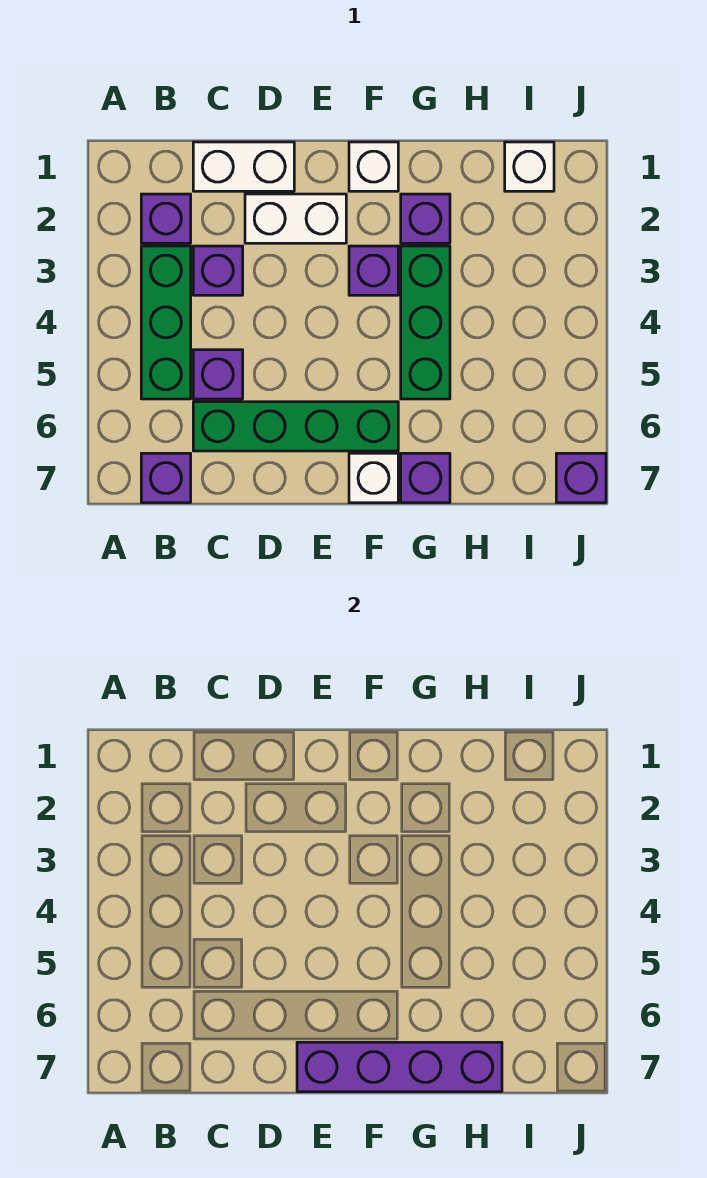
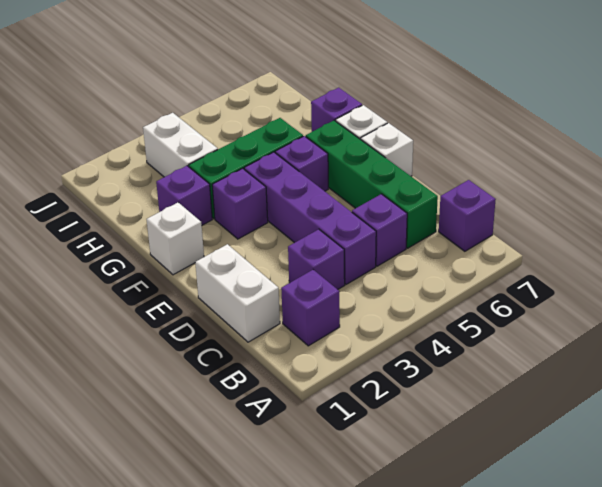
green brick B3:B5 level 1 -> none
white brick D2:E2 level 1 -> white brick H3:I3 level 1
purple brick E7:H7 level 2 -> purple brick C4:F4 level 1
white brick I1 level 1 -> white brick E7 level 1
purple brick J7 level 1 -> purple brick F5 level 1

